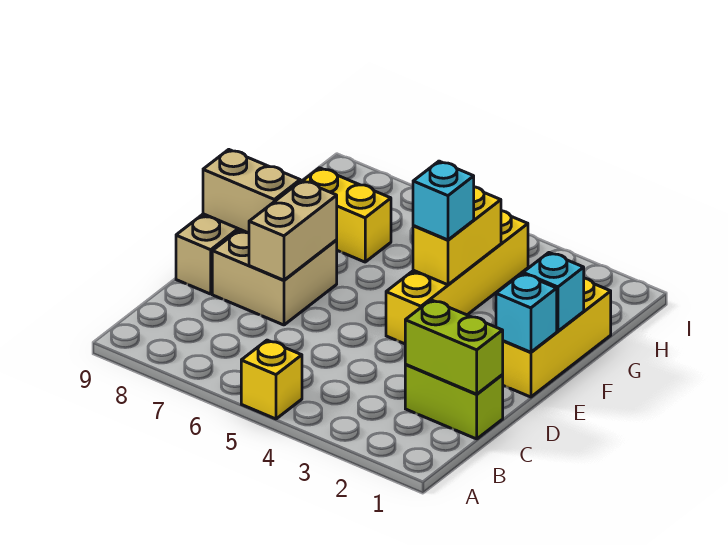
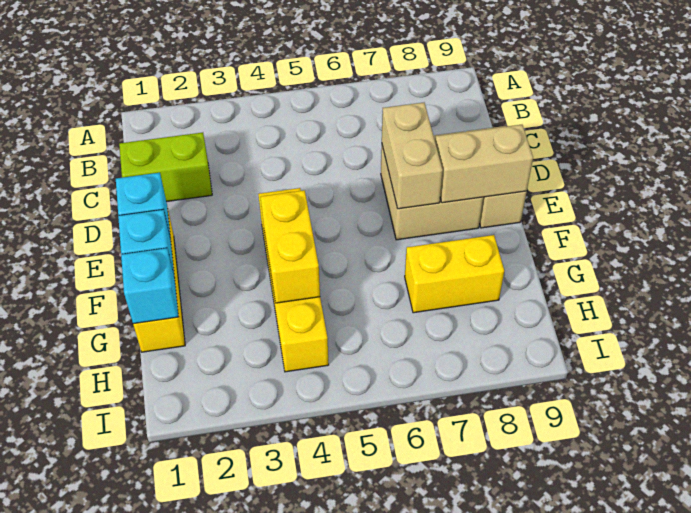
yellow brick A5 level 1 -> none
lime brick C1:C2 level 2 -> none
cyan brick F4 level 3 -> cyan brick G1 level 2

